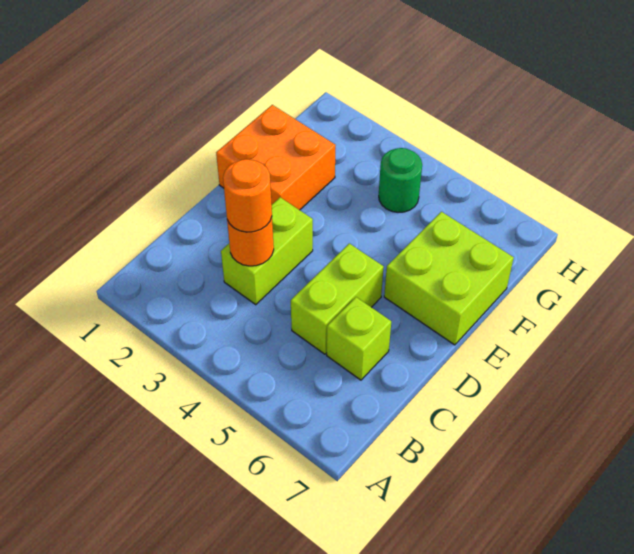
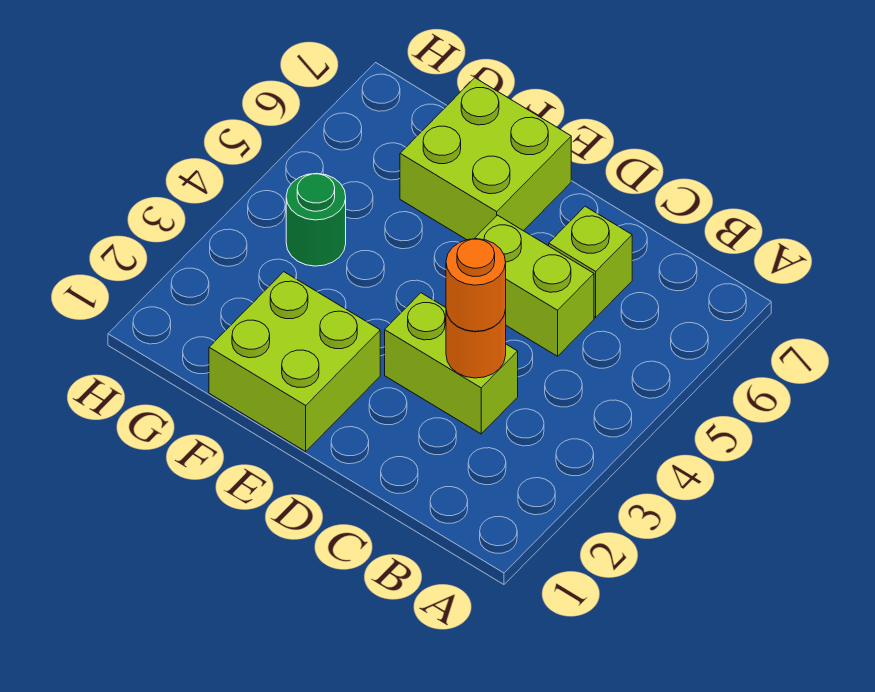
orange brick E1:F2 level 1 -> lime brick E1:F2 level 1

